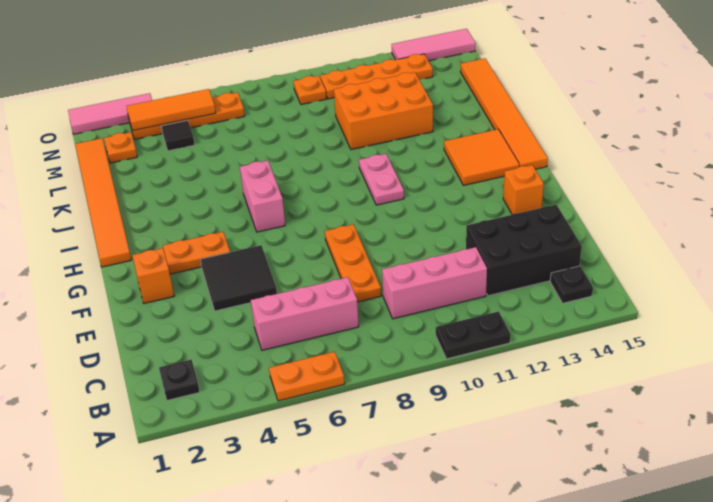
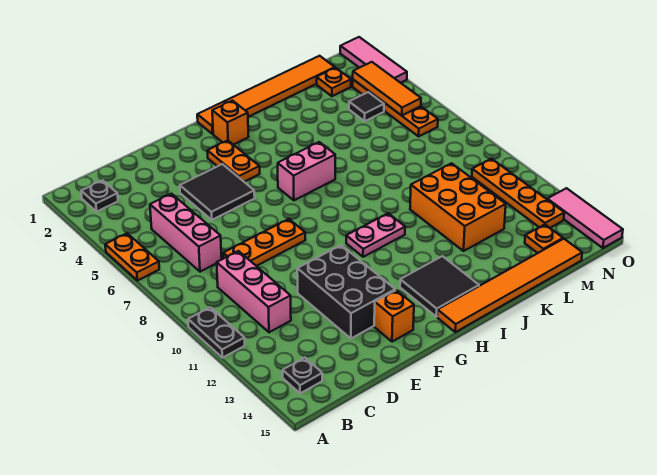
black brick C12:D14 level 1 -> black brick E11:F13 level 1
orange brick F2 level 1 -> orange brick H2 level 1
orange tile H13:I14 level 1 -> black tile H13:I14 level 1
orange plate N9 level 1 -> orange plate M14 level 1

